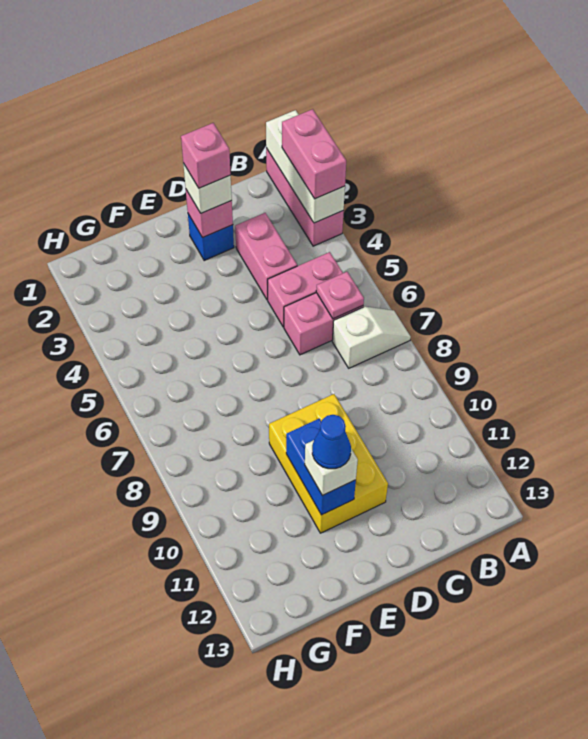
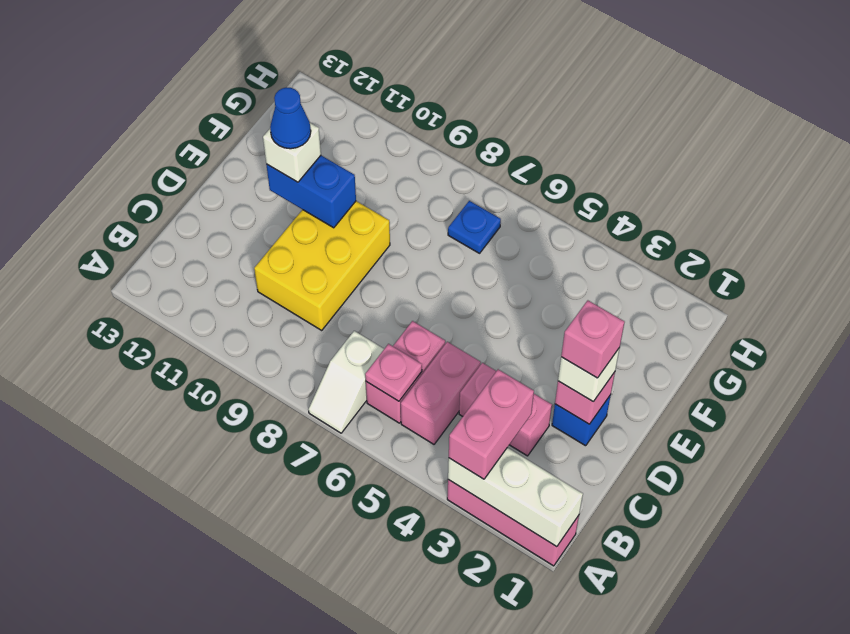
pink brick A2:A3 level 3 -> pink brick A3:B3 level 3
yellow brick D9:E11 level 1 -> yellow brick C9:E10 level 1
none -> blue plate G7 level 1

